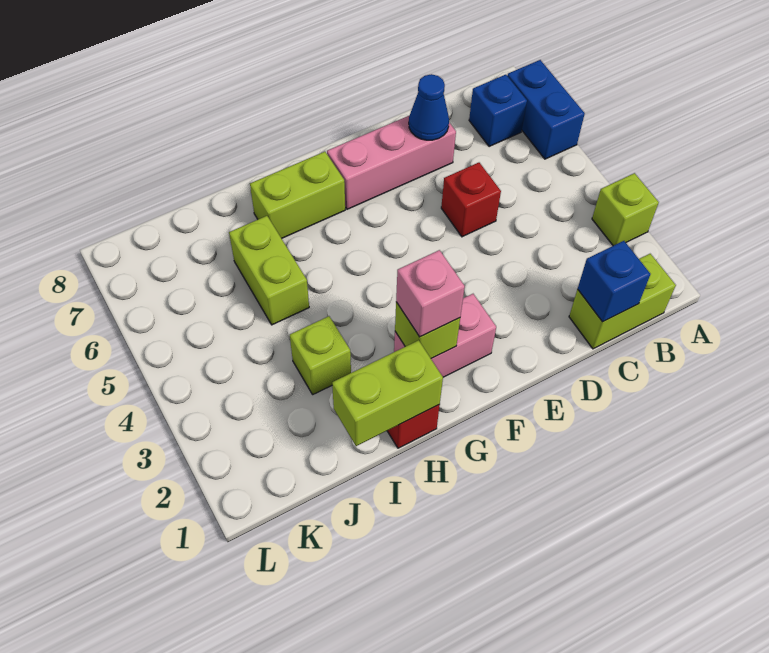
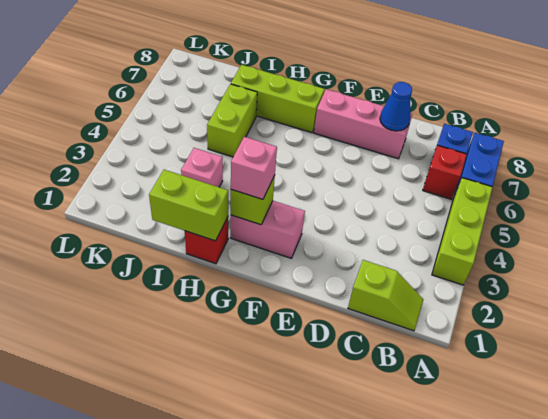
lime brick A3 level 1 -> lime brick A3:A5 level 1
lime brick B1:C1 level 1 -> lime slope B1:C1 level 1 top C
blue brick C1 level 2 -> none
red brick D5 level 1 -> red brick B6 level 1
lime brick G7:H7 level 1 -> lime brick G7:I7 level 1
lime brick I3 level 1 -> pink brick I3 level 1

